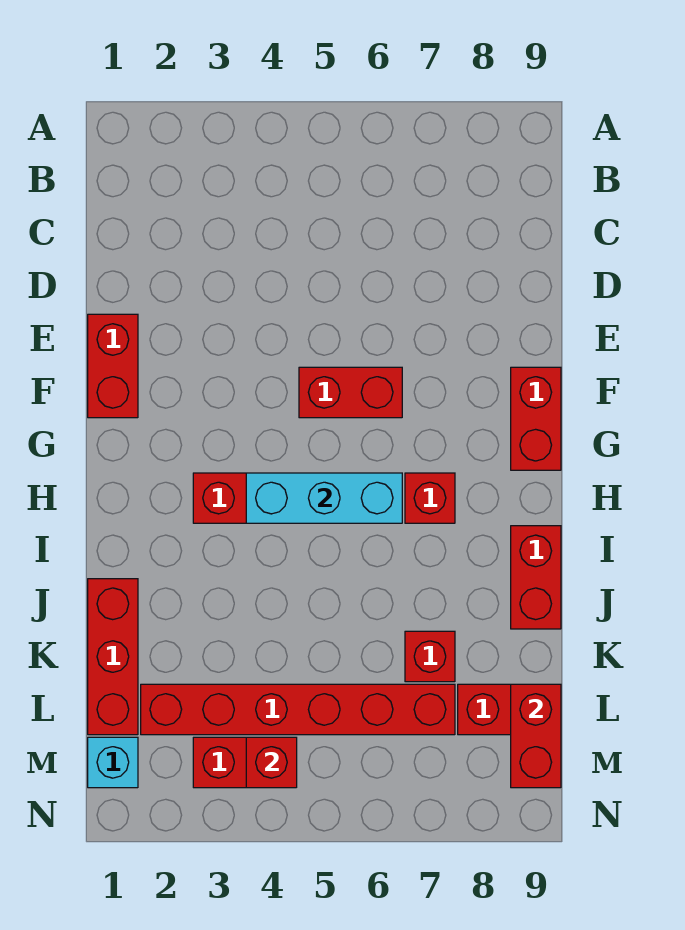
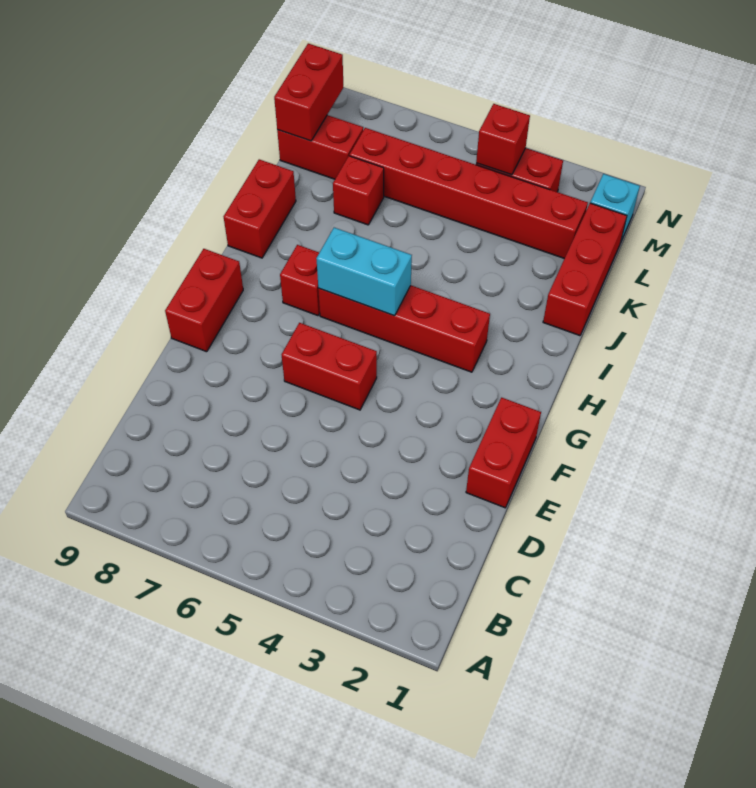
cyan brick H4:H6 level 2 -> cyan brick H5:H6 level 2

